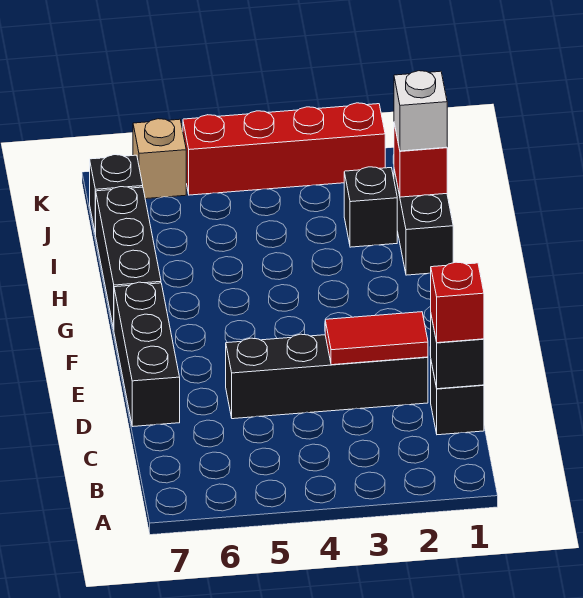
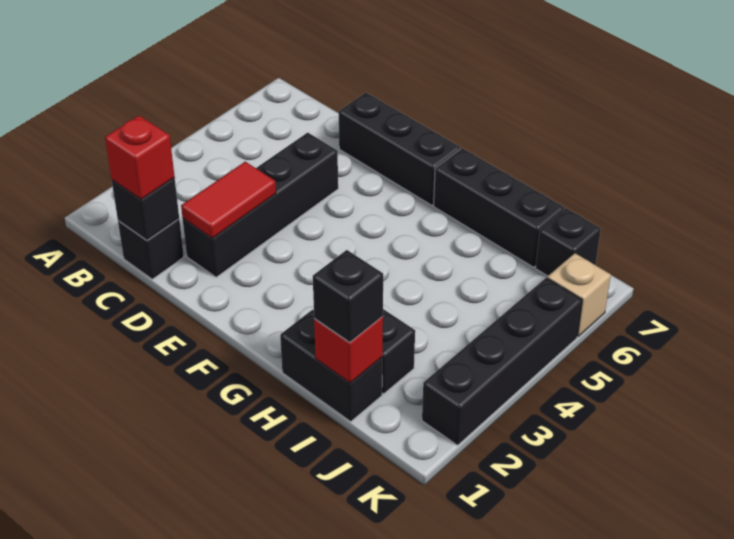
white brick I1 level 3 -> black brick I1 level 3
red brick K2:K5 level 1 -> black brick K2:K5 level 1

